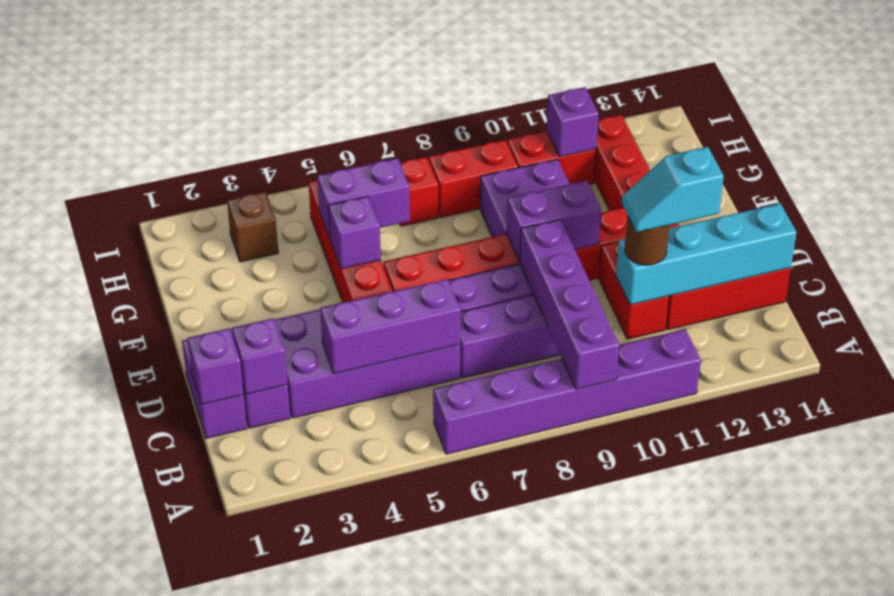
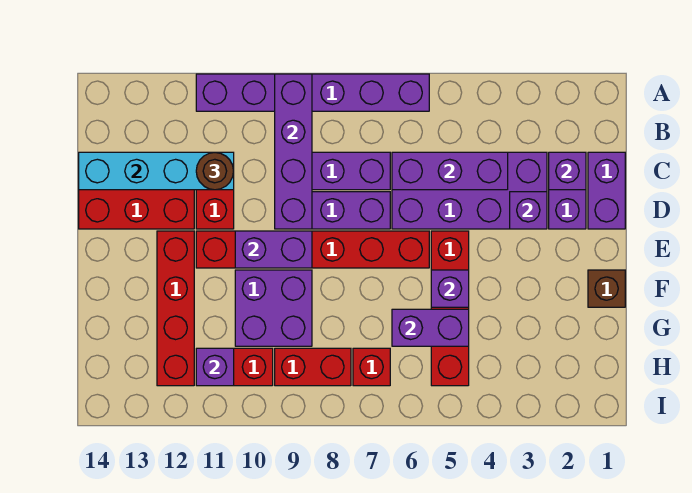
purple brick C1 level 2 -> purple brick D3 level 2
cyan slope C11:C12 level 4 top 12 -> none
brown brick H3 level 1 -> brown brick F1 level 1

